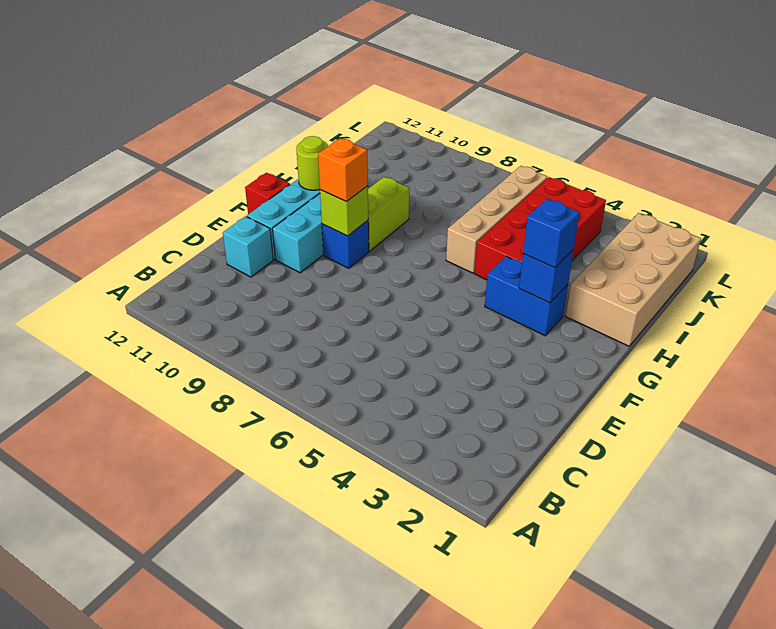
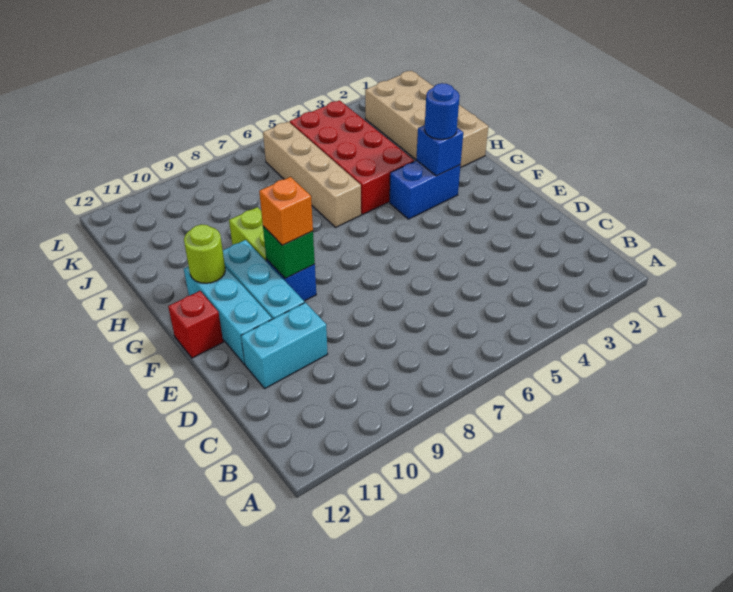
cyan brick D11 level 1 -> cyan brick D10:D11 level 1
lime brick F9 level 2 -> green brick F9 level 2
blue brick G3 level 3 -> blue round brick G3 level 3

